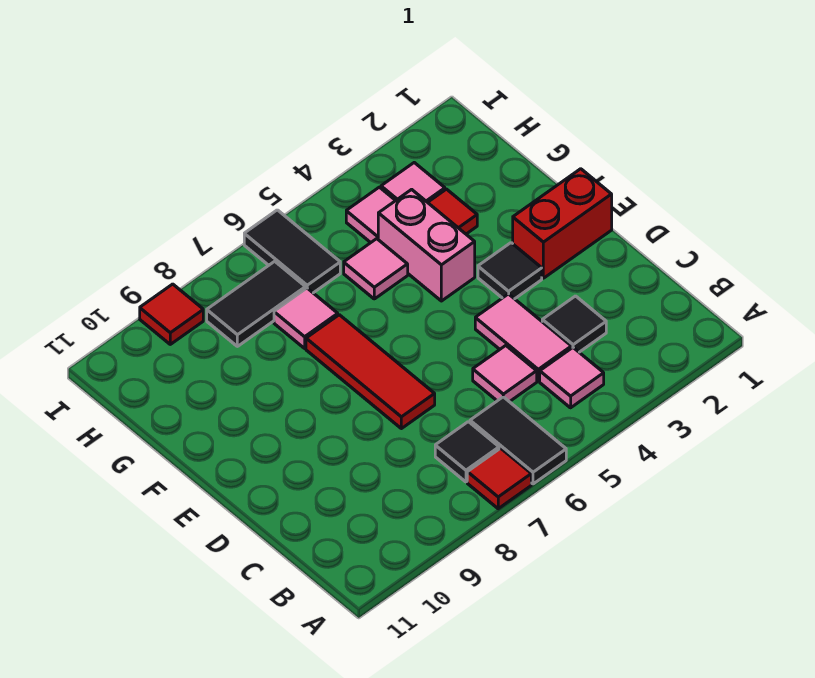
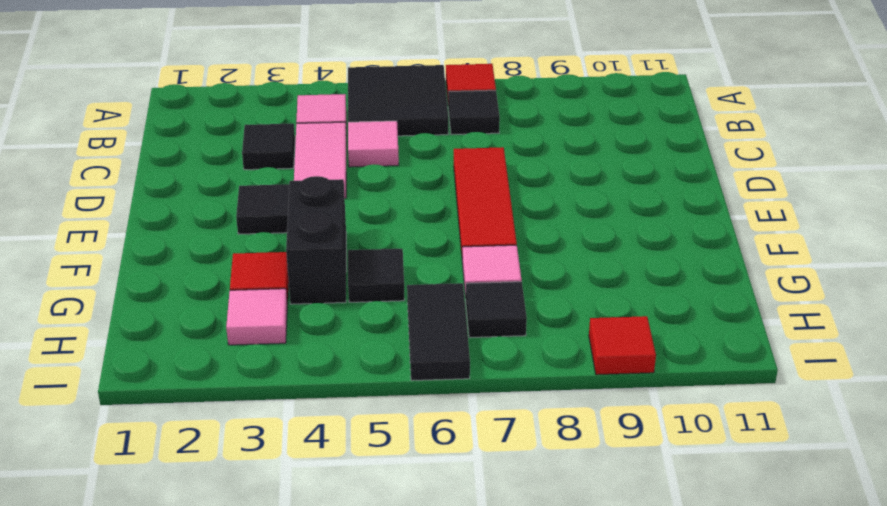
black tile A6:B6 level 1 -> black tile A5:B6 level 1
red brick E1:E2 level 1 -> none
pink brick F4:G4 level 1 -> black brick F4:G4 level 1
pink tile G5 level 1 -> black tile G5 level 1
pink tile H4 level 1 -> none
black tile H7:H8 level 1 -> black tile H7 level 1

